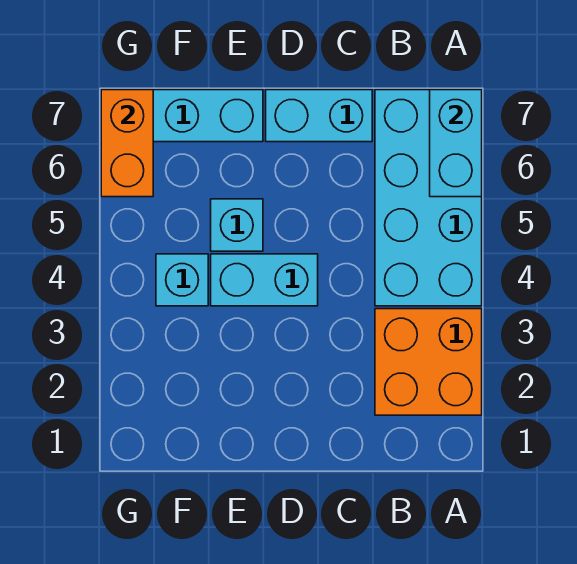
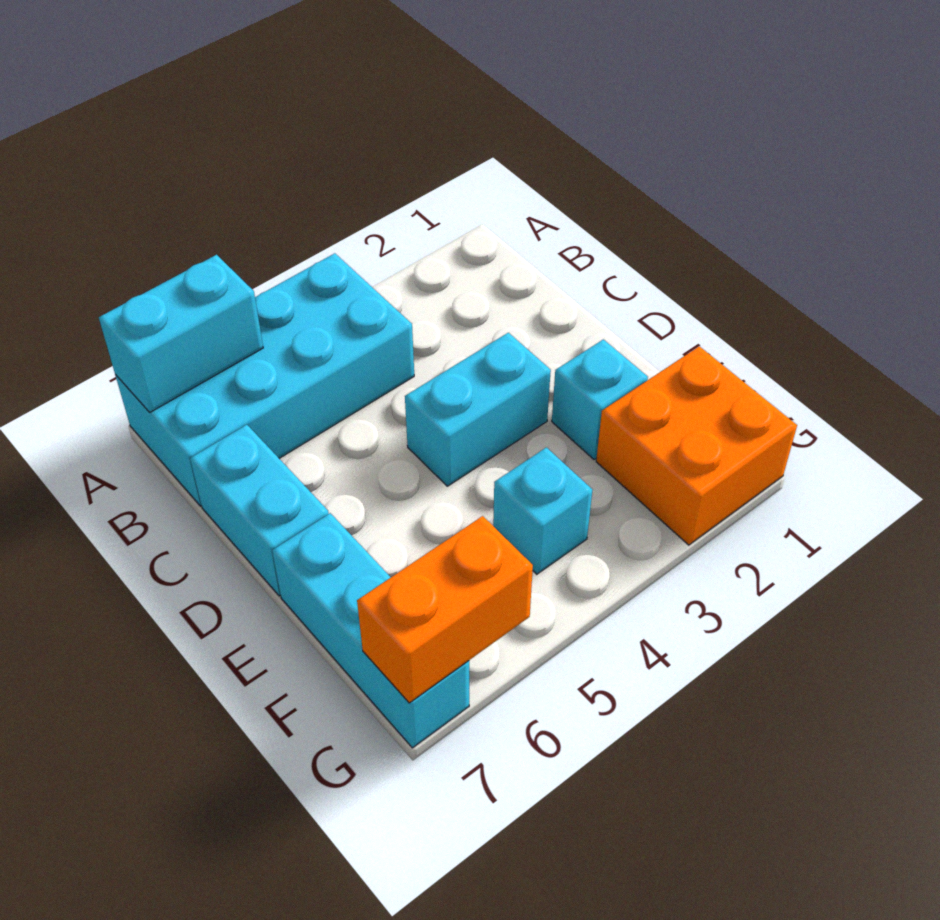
orange brick A2:B3 level 1 -> orange brick F1:G2 level 1
cyan brick D4:E4 level 1 -> cyan brick D3:D4 level 1
cyan brick E5 level 1 -> cyan brick E2 level 1

